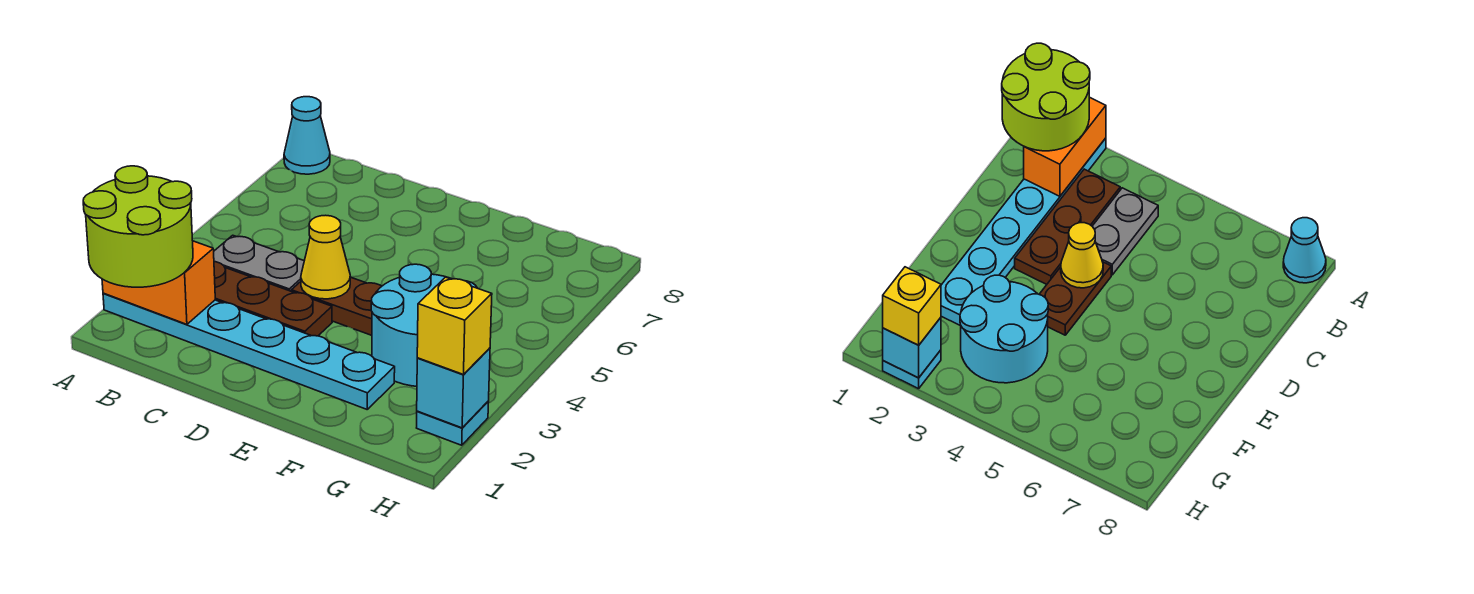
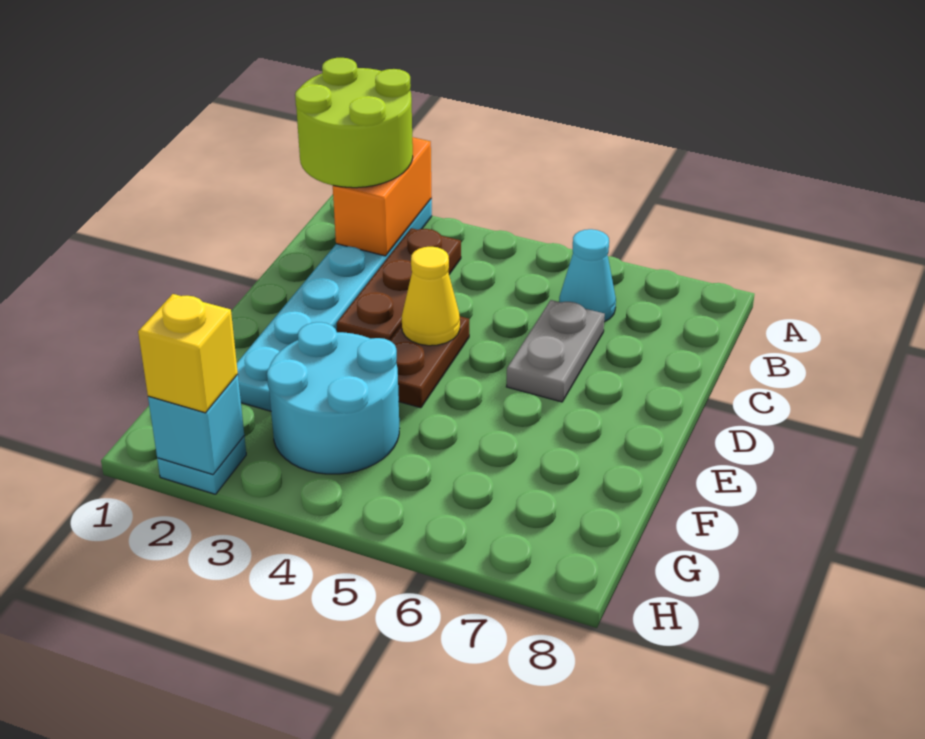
cyan cone A8 level 1 -> cyan cone B6 level 1
grey plate B4:C4 level 1 -> grey plate C6:D6 level 1

